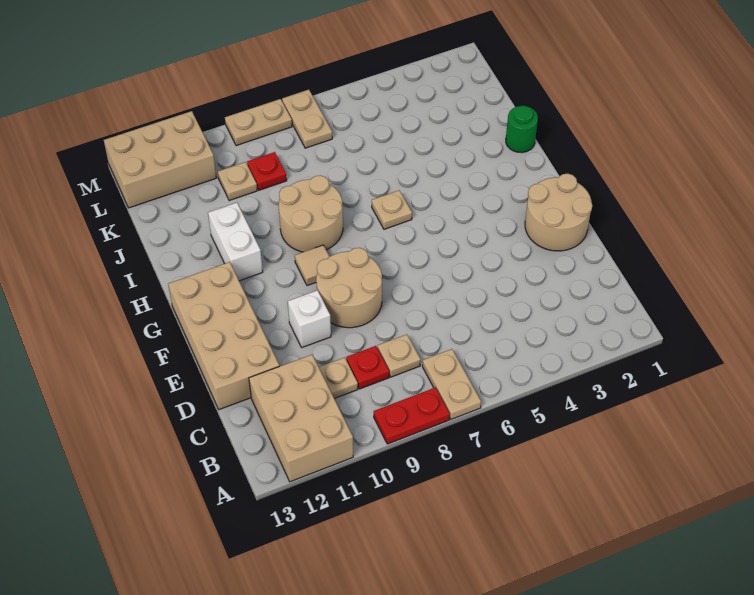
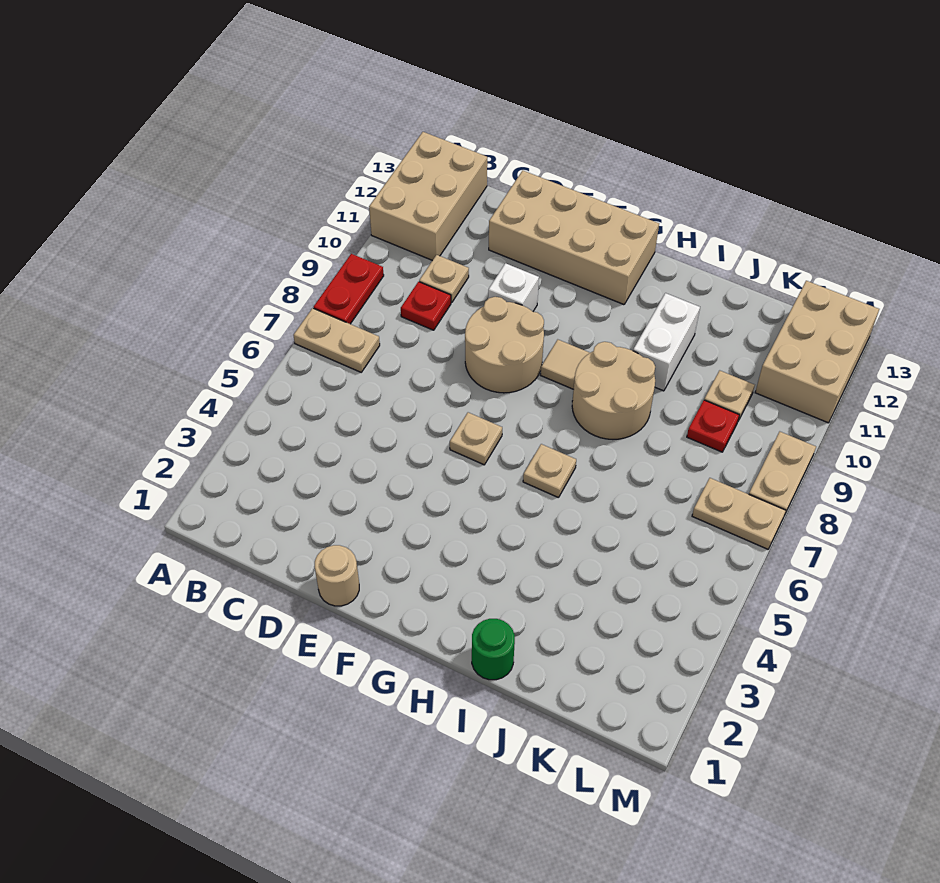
tan brick A11:C12 level 1 -> tan brick A11:B13 level 1
tan plate C8 level 1 -> tan plate F6 level 1
tan round brick E1:F2 level 1 -> tan round brick E1 level 1
white brick H11:I11 level 1 -> white brick I10:I11 level 1

